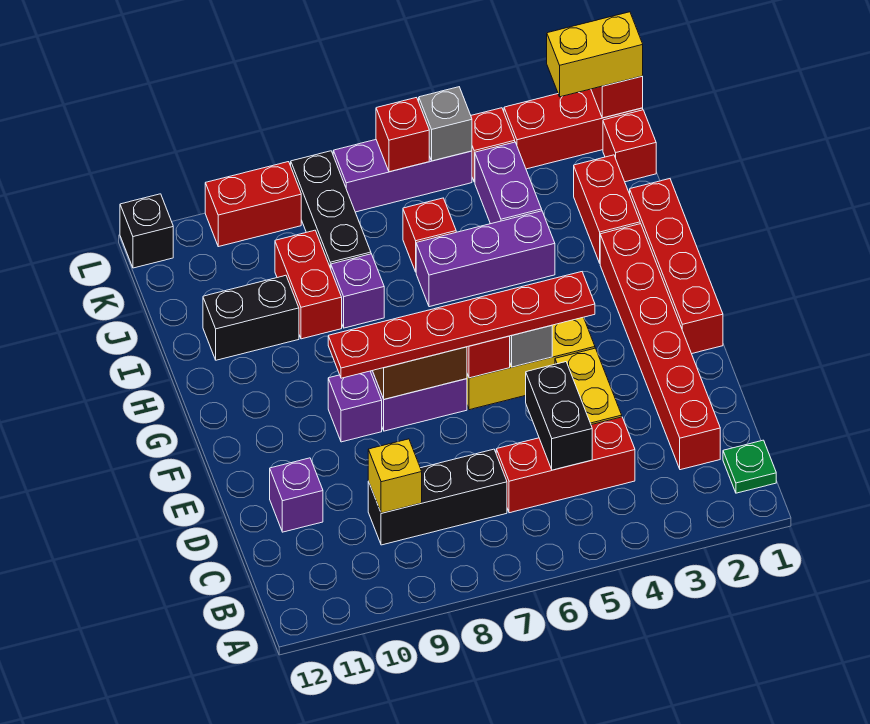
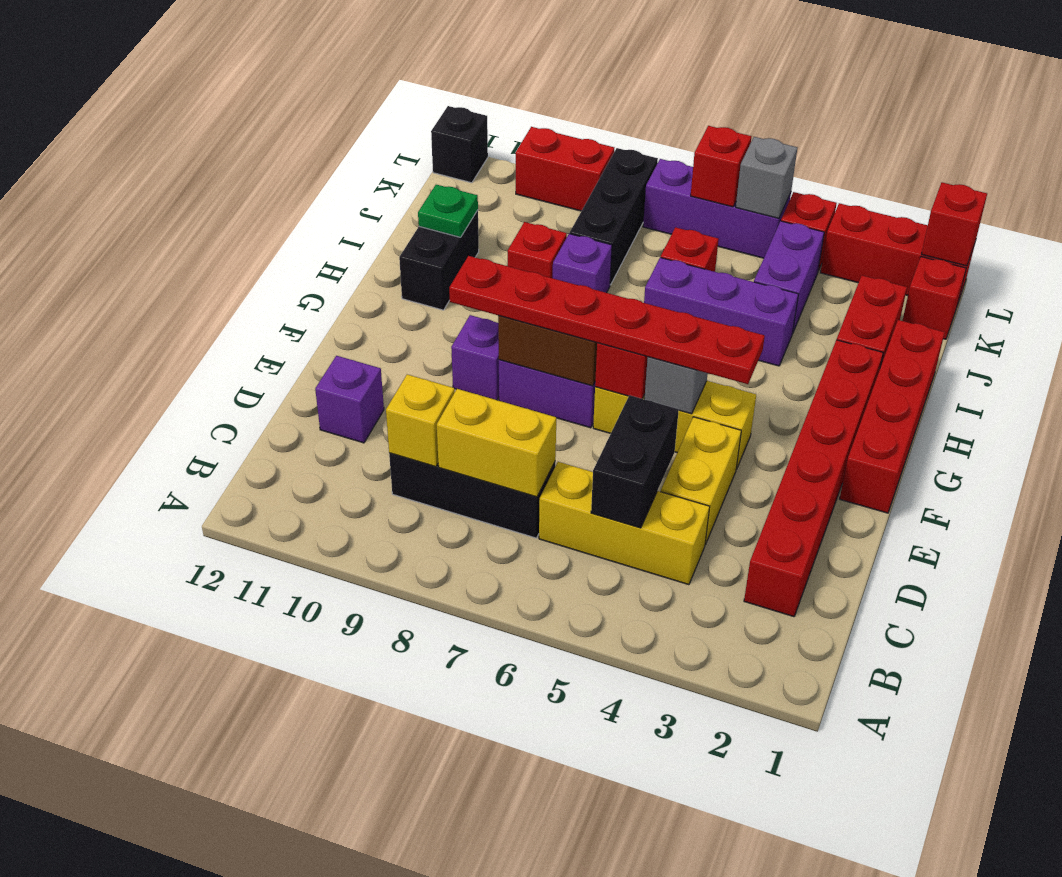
green plate B1 level 1 -> green plate I11 level 2
red brick C4:C6 level 1 -> yellow brick C4:C6 level 1
red brick I9:J9 level 1 -> red brick I9 level 1
black brick I10:I11 level 1 -> black brick H11:I11 level 1
yellow brick L1:L2 level 3 -> yellow brick C7:C8 level 2

